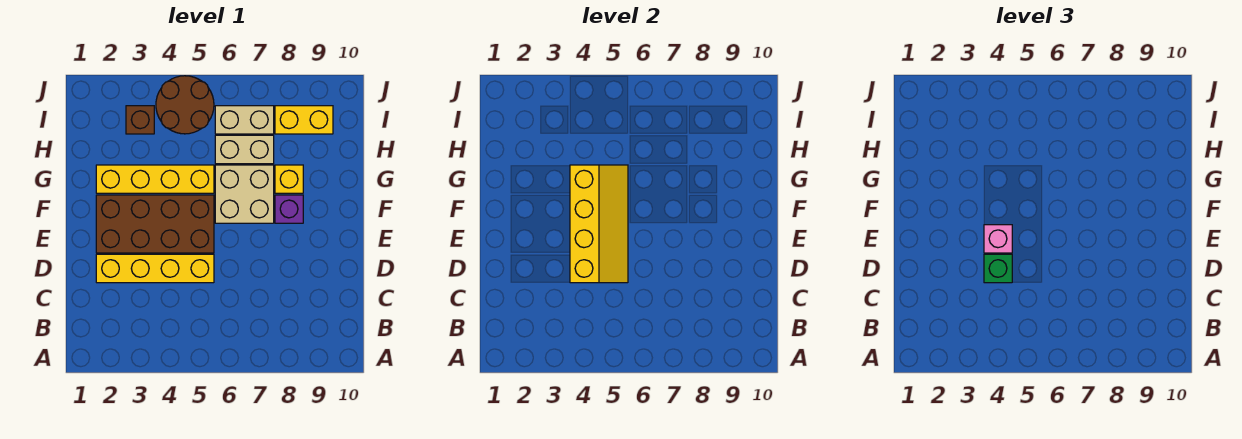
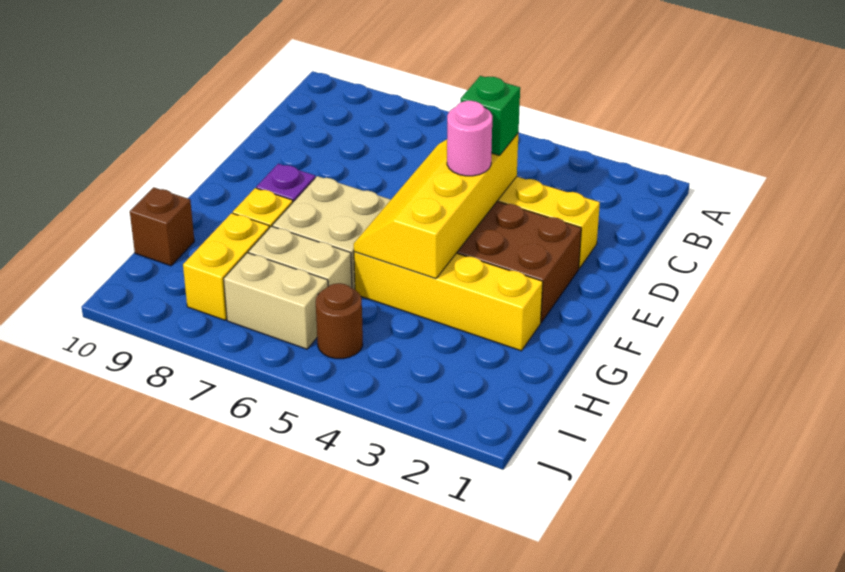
pink brick E4 level 3 -> pink round brick E4 level 3
brown brick I3 level 1 -> brown brick H10 level 1
brown round brick I4:J5 level 1 -> brown round brick I5 level 1
yellow brick I8:I9 level 1 -> yellow brick H8:I8 level 1

